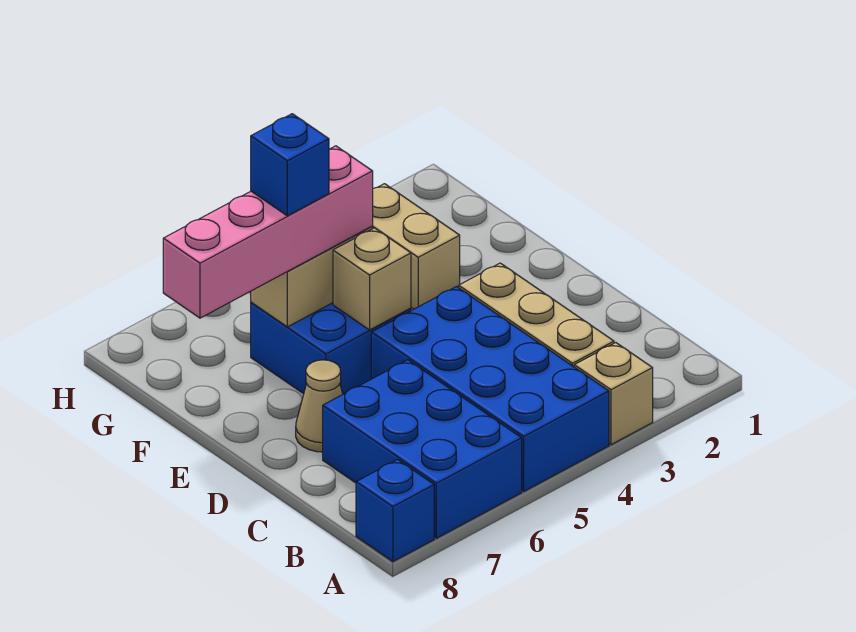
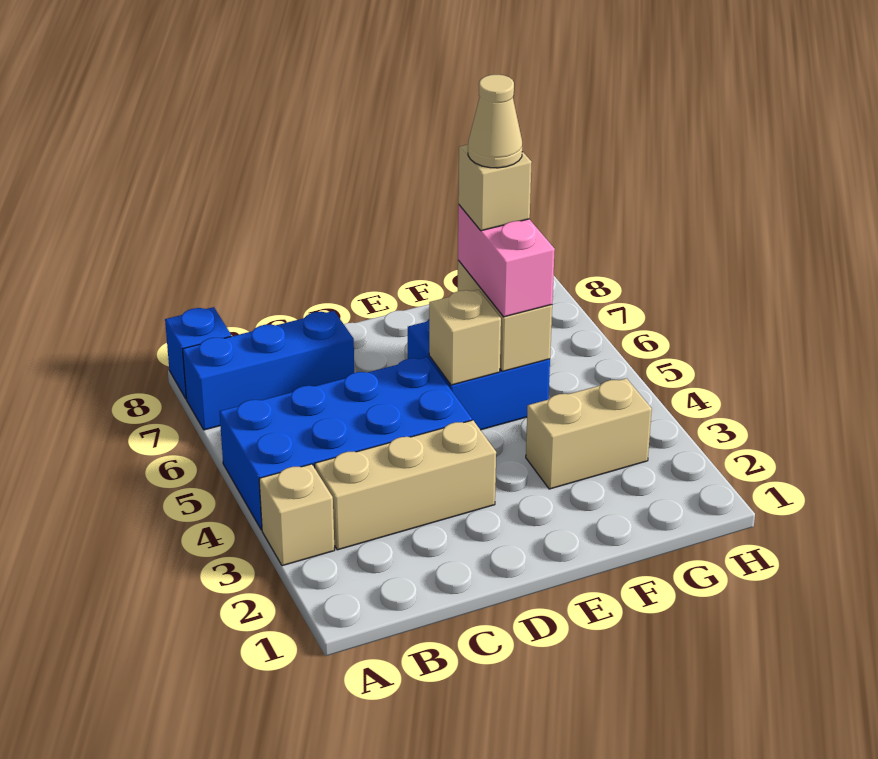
blue brick A6:C7 level 1 -> blue brick A7:C7 level 1
tan cone D7 level 1 -> tan cone F6 level 5
pink brick F5:F8 level 3 -> pink brick F5:F6 level 3
blue brick F6 level 4 -> tan brick F6 level 4

